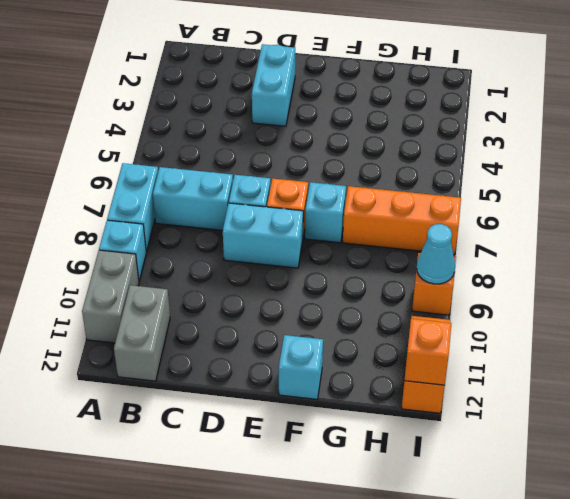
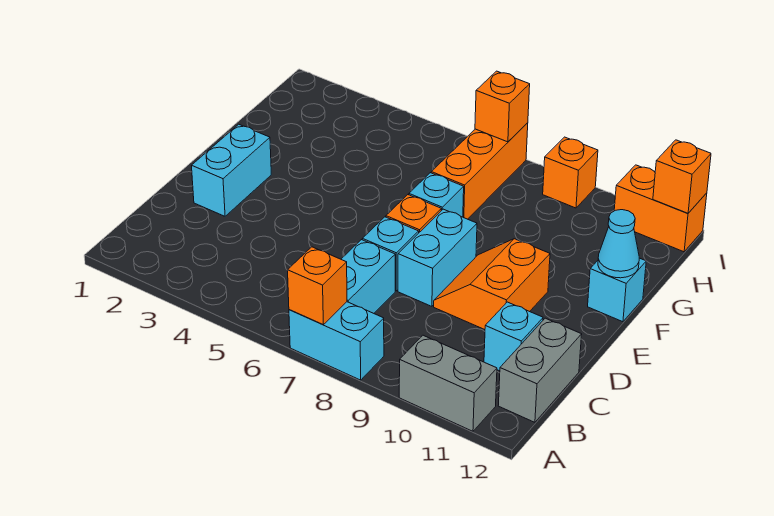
none -> orange brick A7 level 2
cyan brick A9 level 1 -> cyan brick C11 level 1
grey brick B11:B12 level 1 -> grey brick B12:C12 level 1
cyan brick D2:D3 level 1 -> cyan brick D2:E2 level 1
none -> orange slope D9:E10 level 1 top 10
none -> orange brick I7 level 2
cyan cone I9 level 2 -> cyan cone F12 level 2

